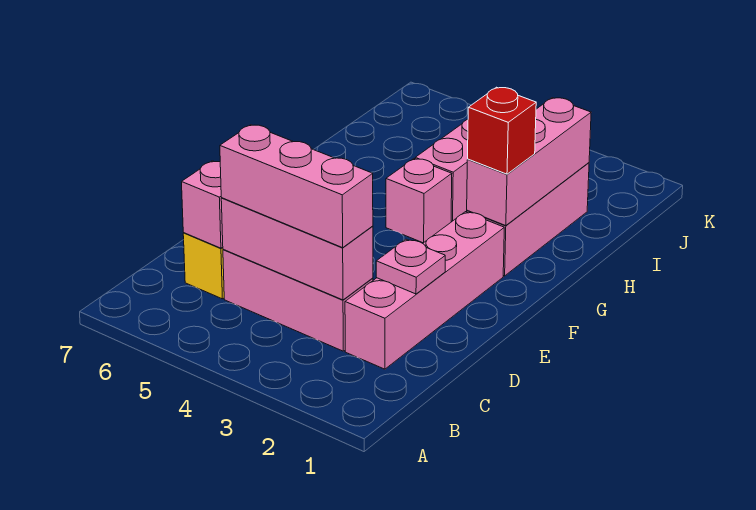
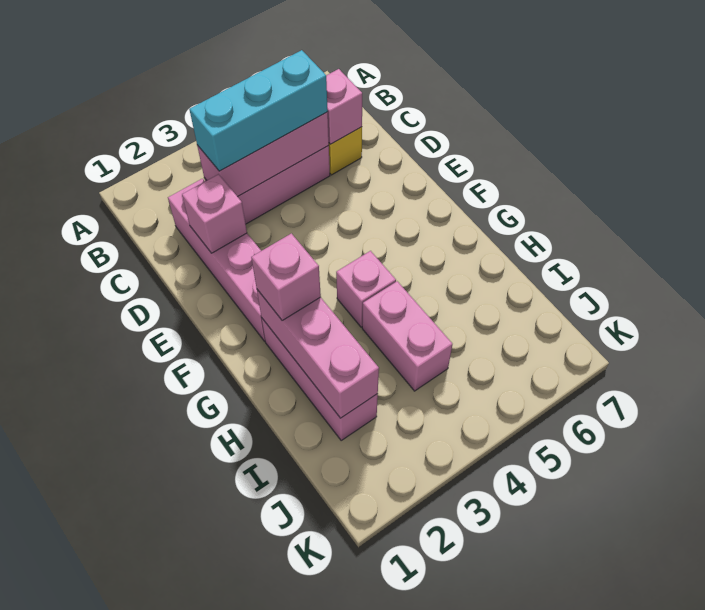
pink brick C3:C5 level 3 -> cyan brick C3:C5 level 3
pink plate D2 level 2 -> pink brick D2 level 2
red brick G2 level 3 -> pink brick G2 level 3

